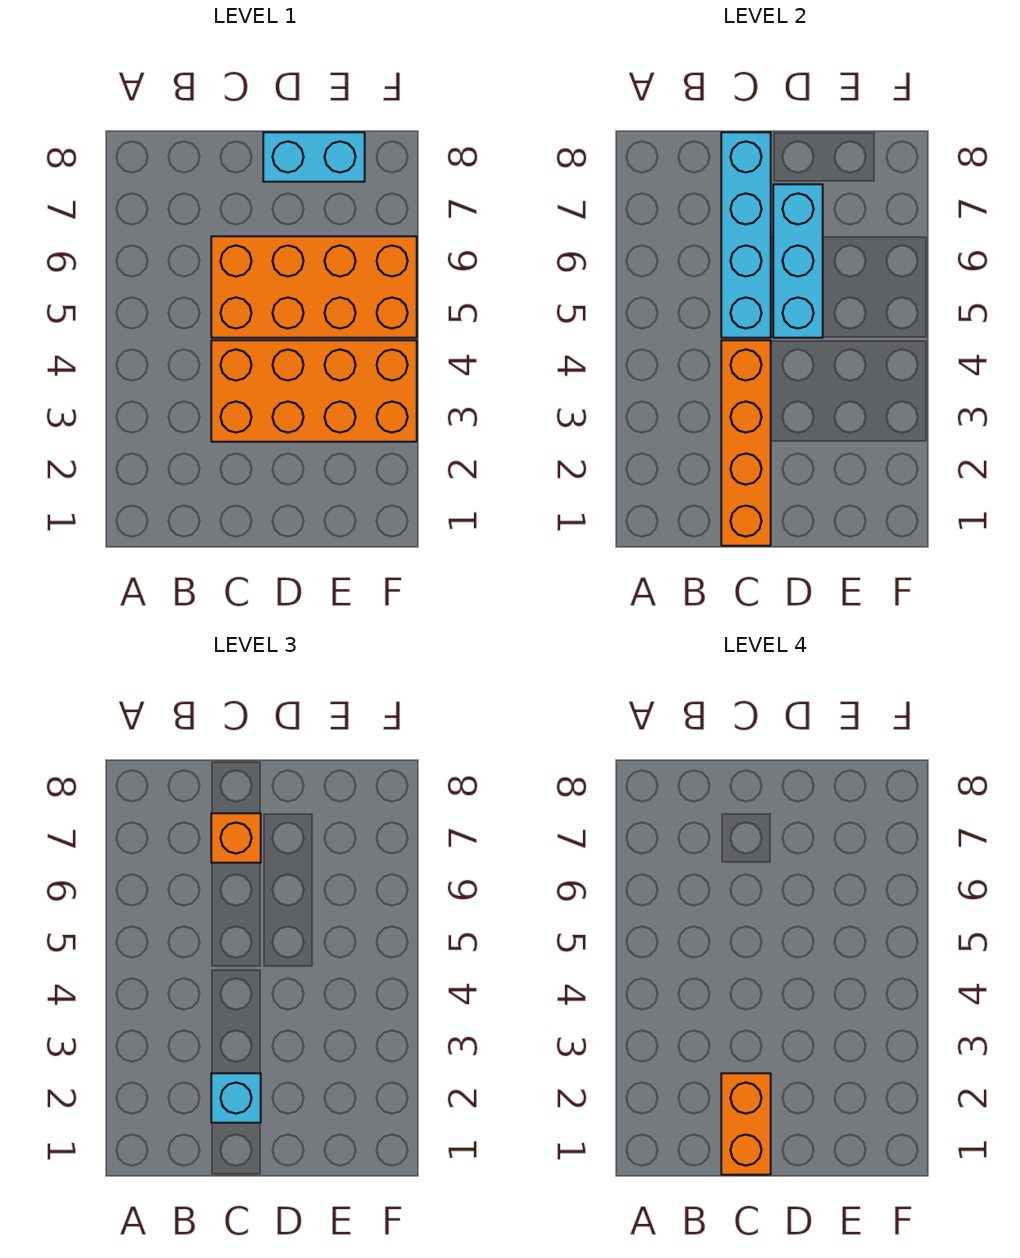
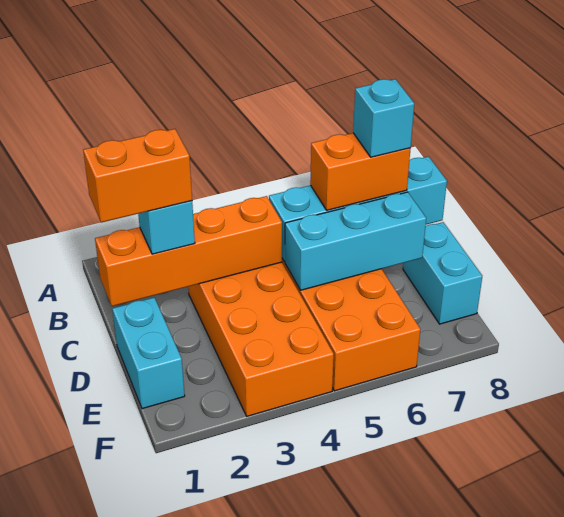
orange brick C7 level 3 -> orange brick C6:C7 level 3
none -> cyan brick C7 level 4
none -> cyan brick D1:E1 level 1

